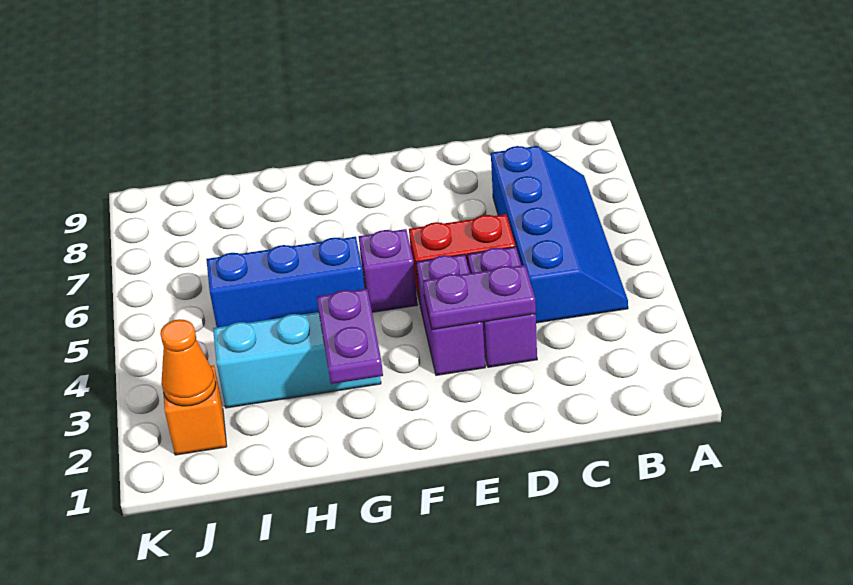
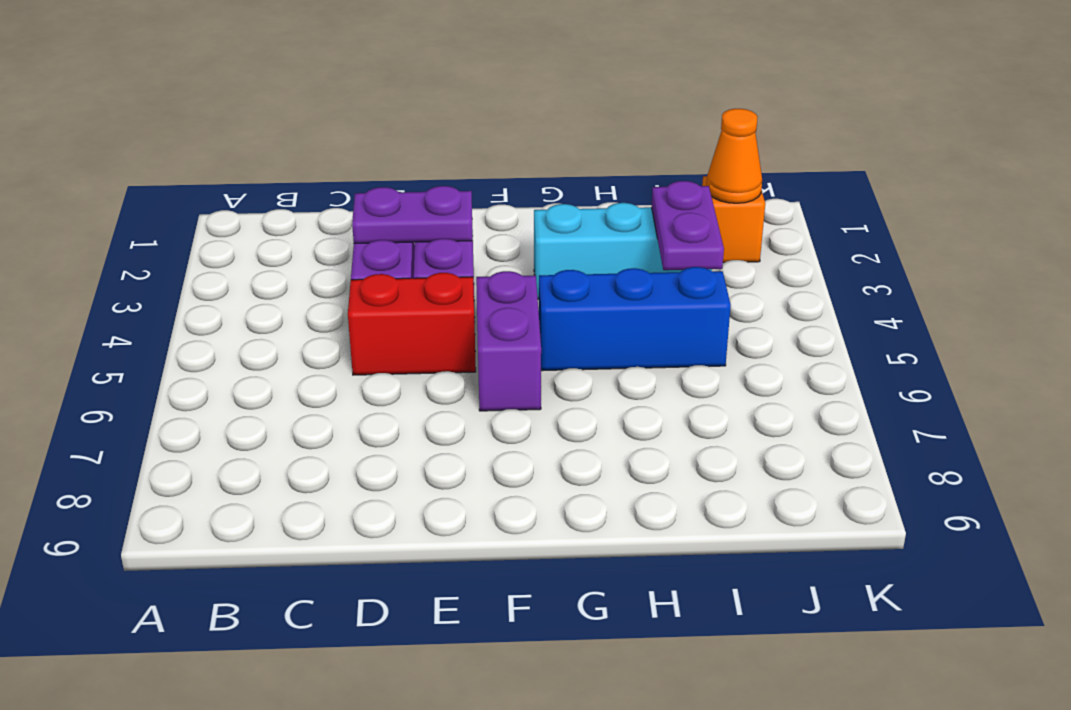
blue slope B4:C7 level 1 top C -> none
purple brick F5 level 1 -> purple brick F5:F6 level 1
purple plate G2:G3 level 2 -> purple plate I3:I4 level 2

